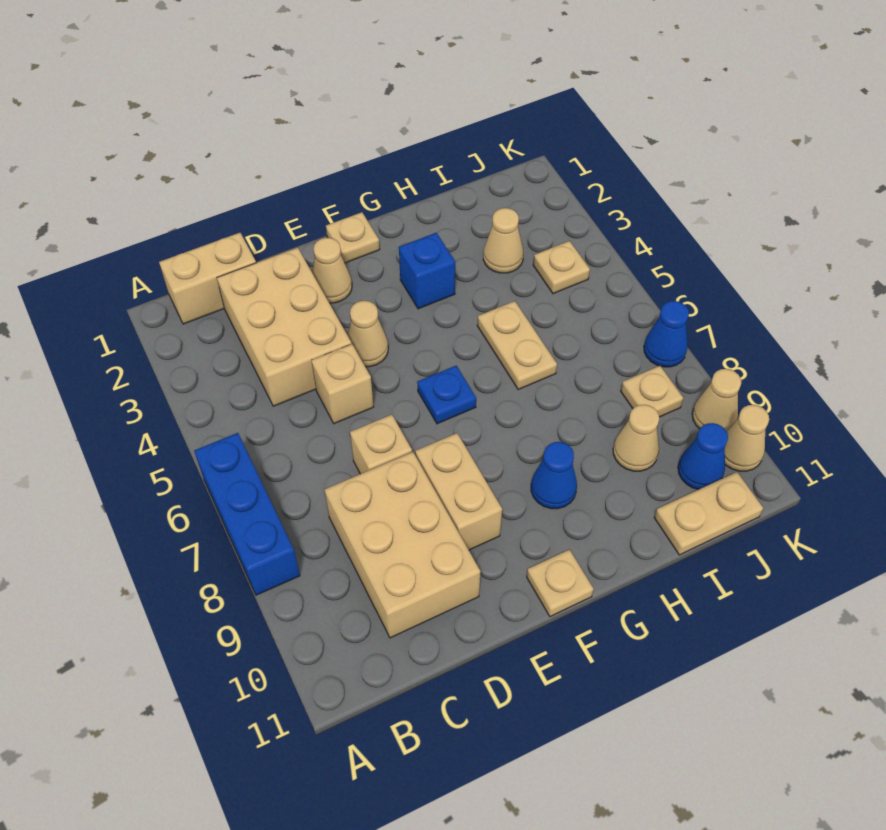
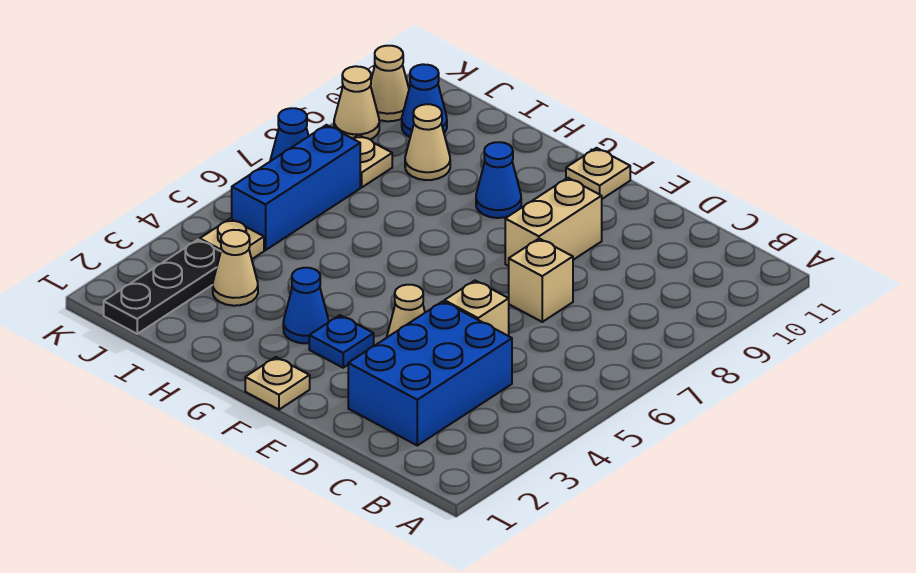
blue brick A6:A8 level 1 -> blue brick J5:J7 level 1
tan brick B1:C1 level 1 -> none
tan brick C2:D4 level 1 -> blue brick C2:D4 level 1
tan brick C8:D10 level 1 -> none
tan cone E2 level 1 -> none
blue plate F6 level 1 -> blue plate F3 level 1
blue brick G3 level 1 -> blue cone G3 level 1
tan plate H5:H6 level 1 -> none
tan plate I11:J11 level 1 -> none
none -> black plate J1:J3 level 1

